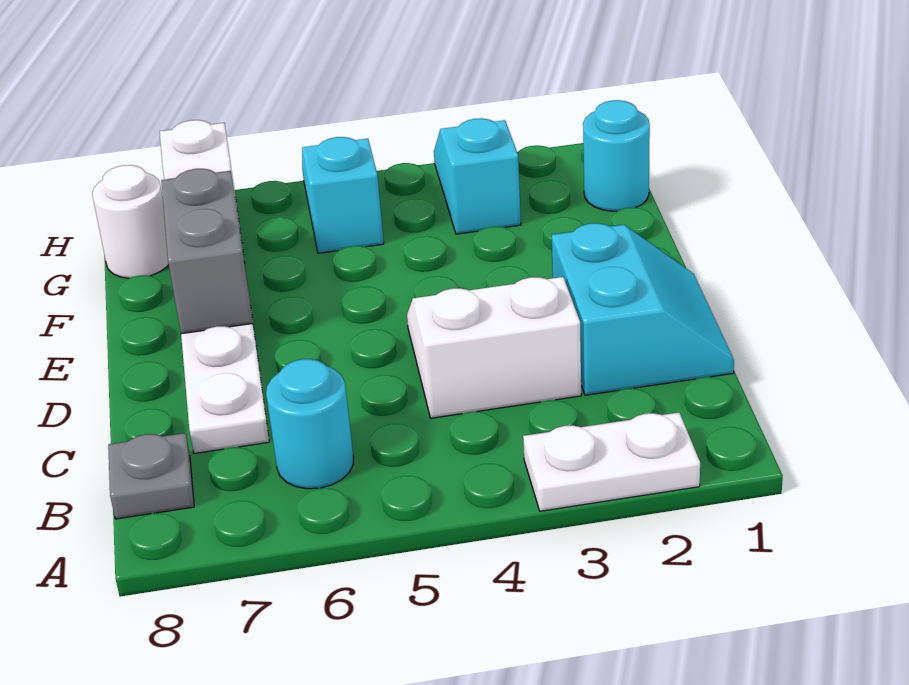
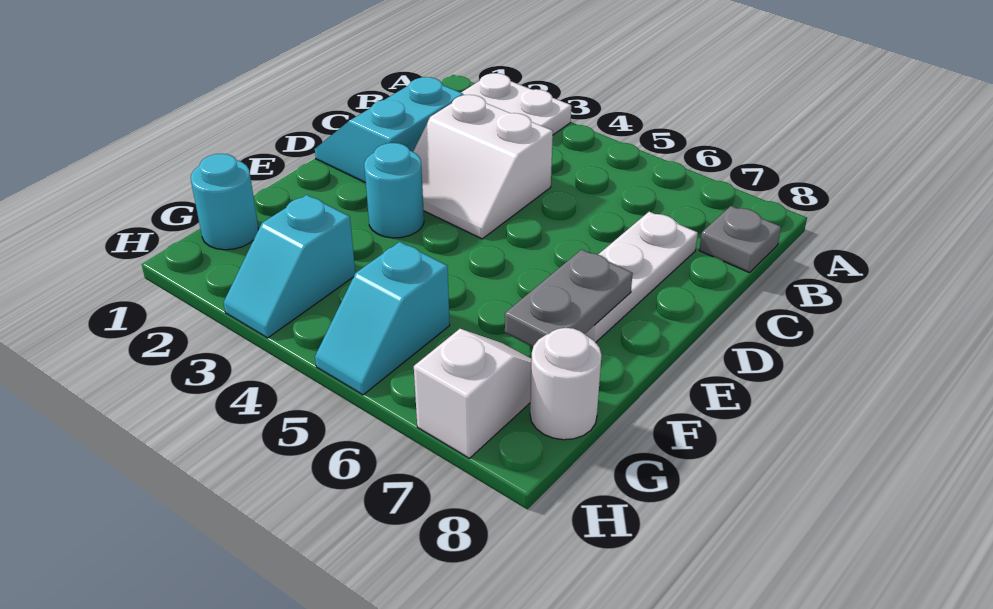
cyan round brick B6 level 1 -> cyan round brick E3 level 1
grey brick E7:F7 level 2 -> grey plate E7:F7 level 2

